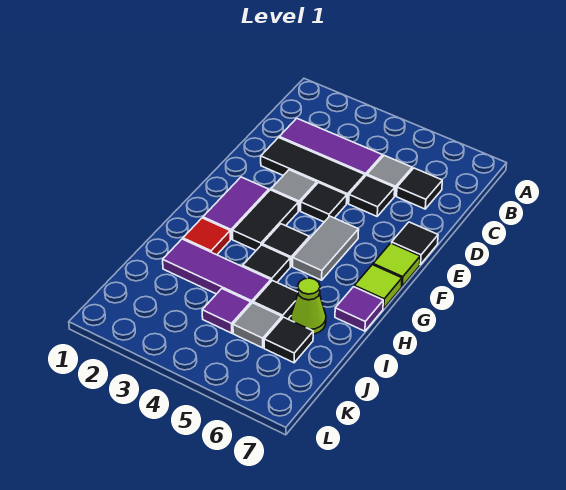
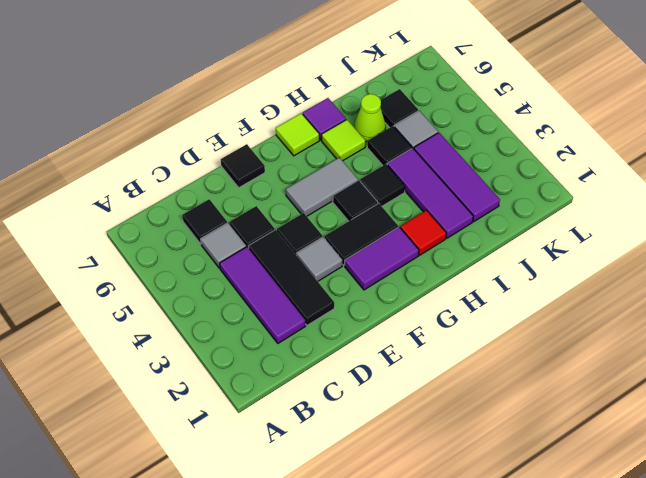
lime tile F7 level 1 -> lime tile H6 level 1
purple tile J4 level 1 -> purple tile J2:J4 level 1

